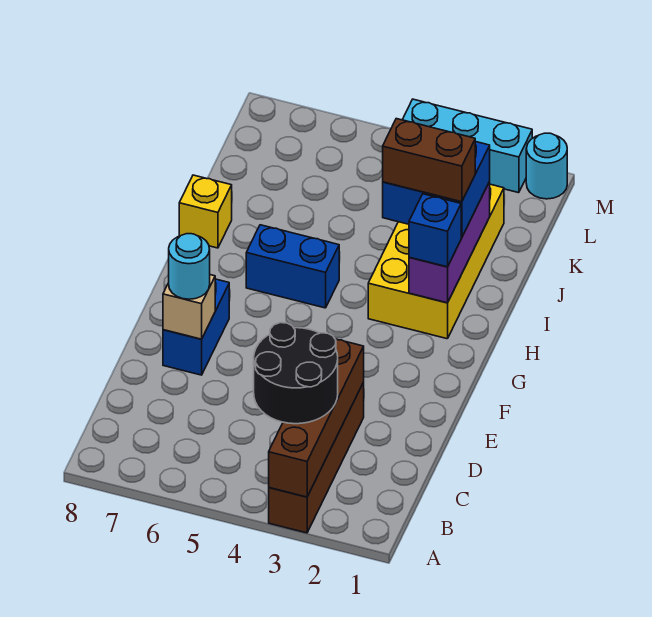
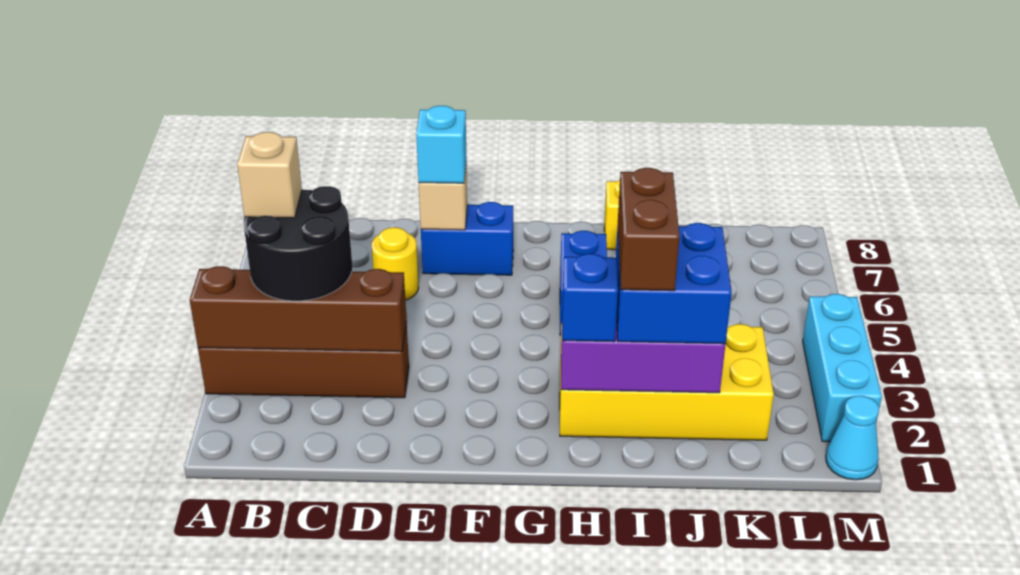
none -> tan brick B4 level 4
none -> yellow round brick D6 level 1
cyan round brick E7 level 3 -> cyan brick E7 level 3
cyan round brick M1 level 1 -> cyan cone M1 level 1

